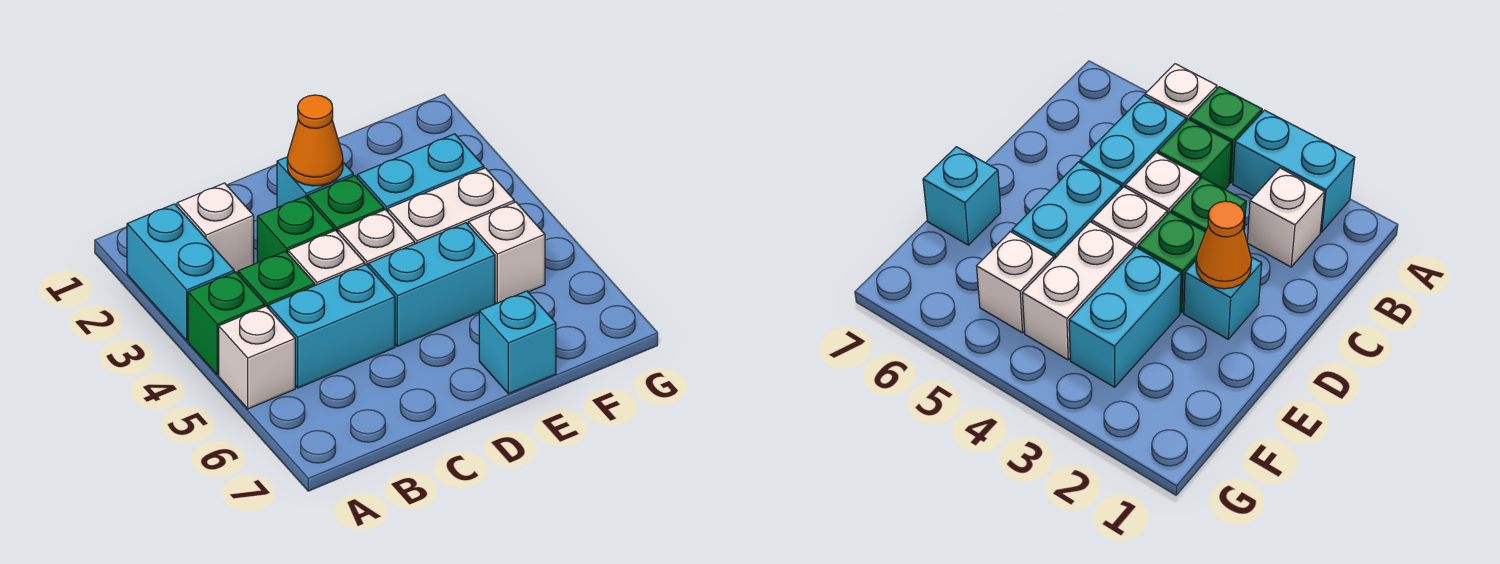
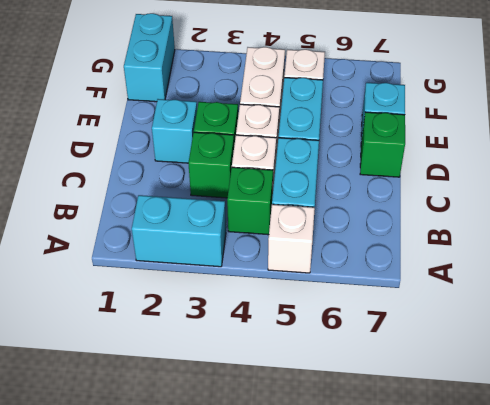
green brick A4 level 1 -> green brick D7 level 1
white brick B2 level 1 -> none
orange cone D2 level 2 -> none
cyan brick E3:F3 level 1 -> cyan brick F1:G1 level 1

